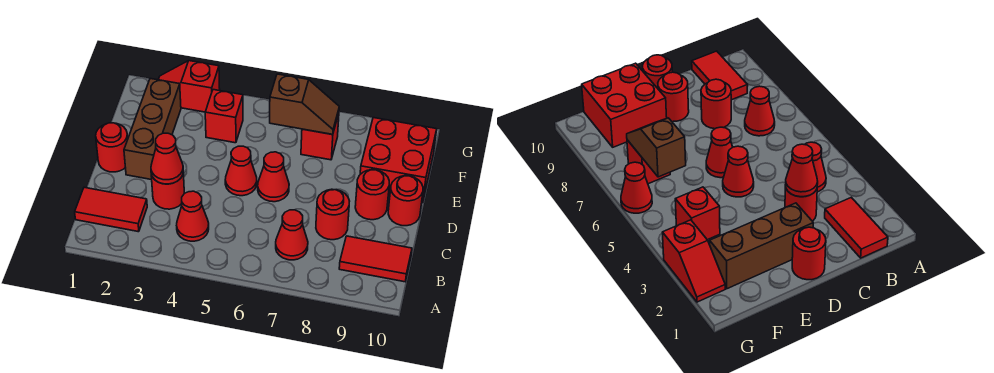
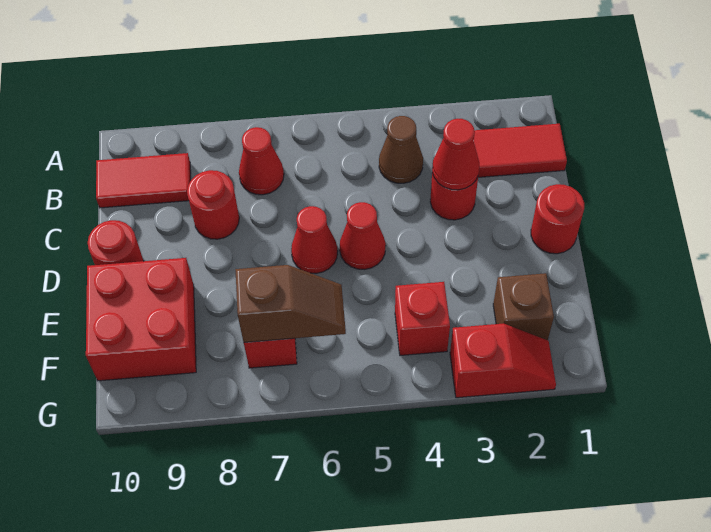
red cone B4 level 1 -> brown cone B4 level 1
brown brick D2:F2 level 1 -> brown brick F2 level 1
red round brick D9 level 1 -> none
brown slope F6:F7 level 2 top 6 -> brown slope F6:F7 level 2 top 7
red cone G6 level 1 -> none

